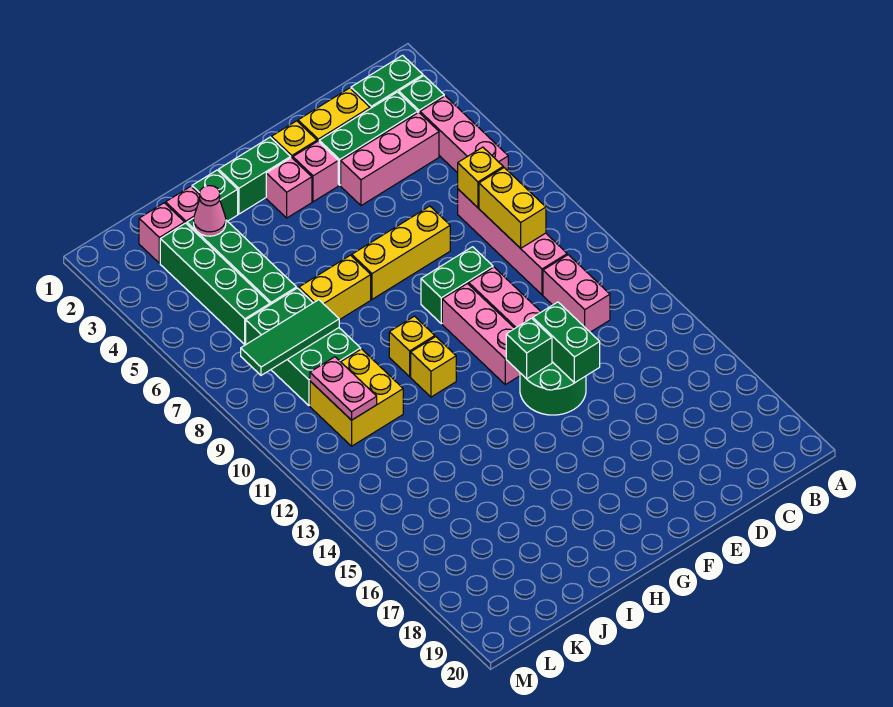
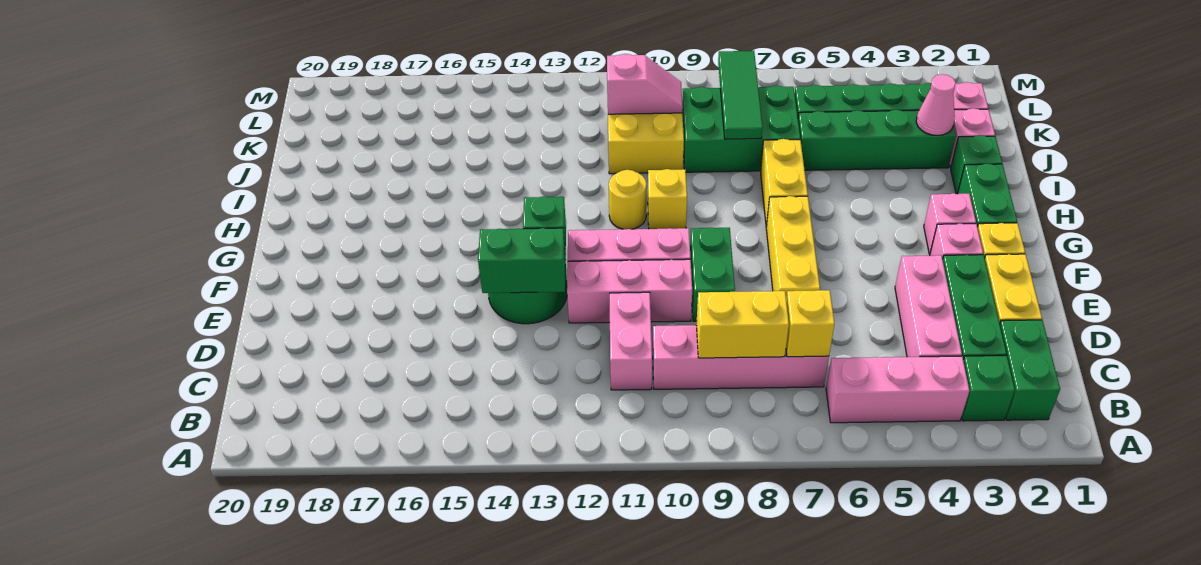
pink brick C11:C12 level 1 -> pink brick C11:D11 level 1
yellow brick H11 level 1 -> yellow round brick H11 level 1
pink plate K10:K11 level 2 -> pink slope K10:K11 level 2 top 11

